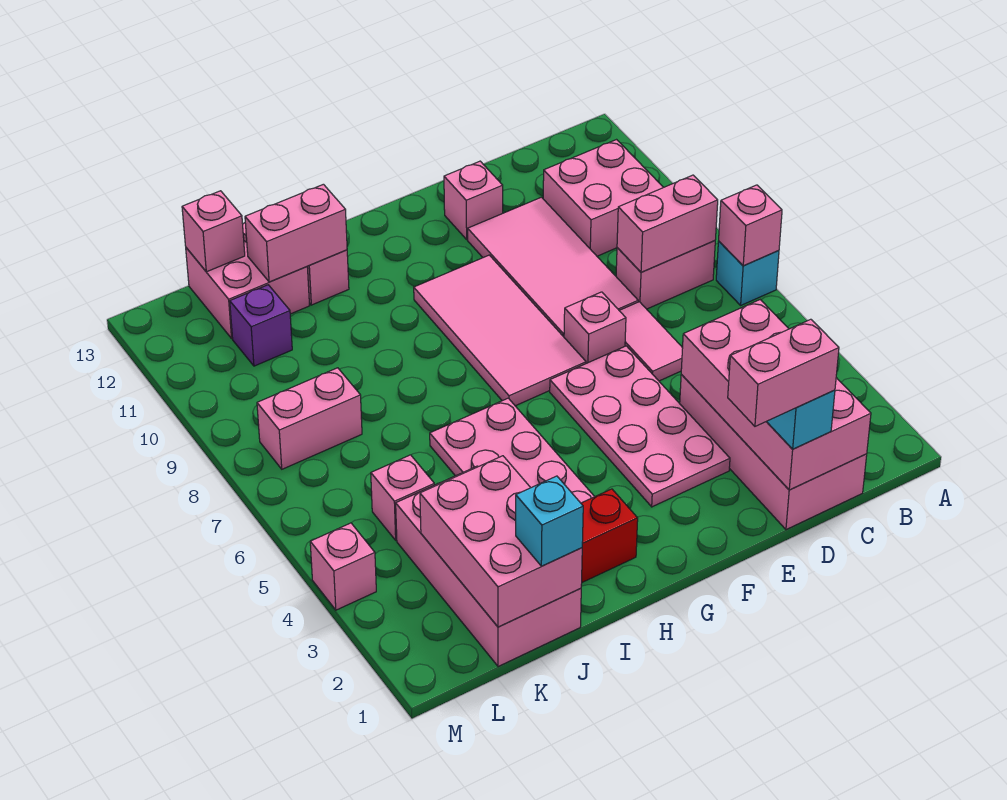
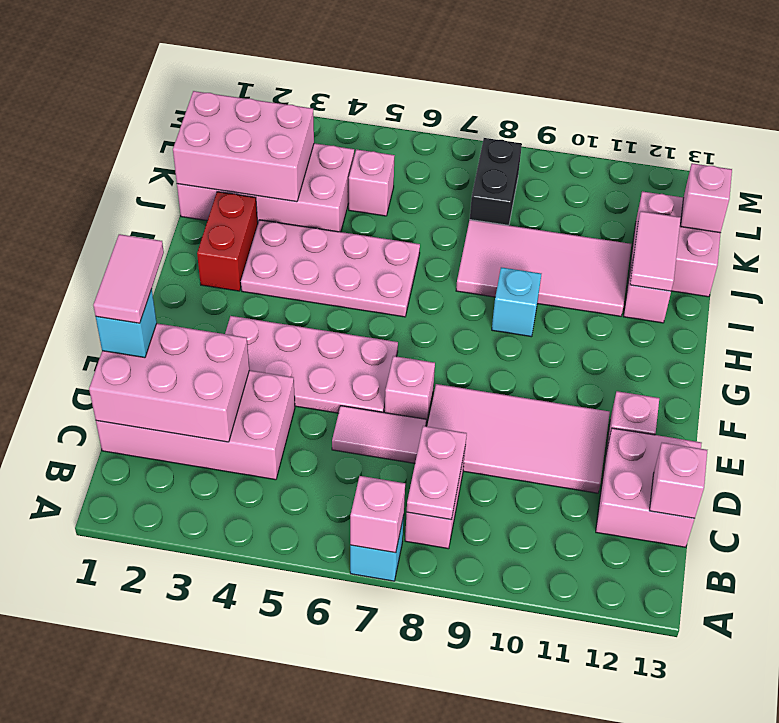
pink brick B8:C8 level 2 -> pink plate B8:C8 level 2
pink brick B10:C11 level 1 -> pink brick C12:D13 level 1
pink brick C1:D4 level 2 -> pink brick C1:D3 level 2
pink brick D1:E1 level 4 -> pink tile D1:E1 level 4
pink tile F7:G10 level 1 -> pink tile I8:J11 level 1
pink brick I12:J12 level 2 -> pink tile I12:J12 level 2
cyan brick J1 level 3 -> cyan brick H9 level 1
pink brick K8:L8 level 1 -> black brick K8:L8 level 1
purple brick K11 level 1 -> none
pink brick M4 level 1 -> pink brick C13 level 2

